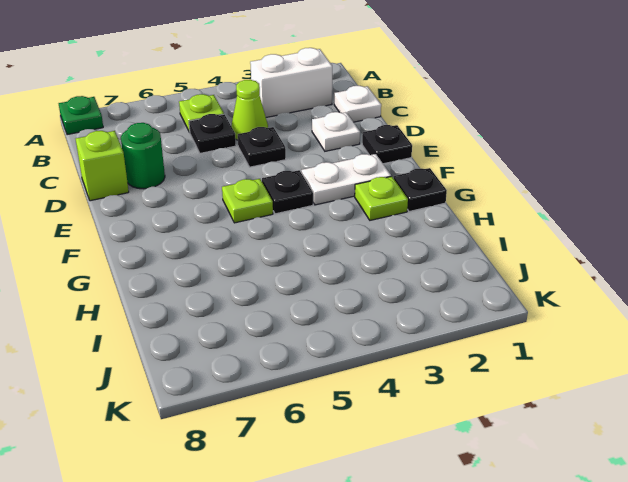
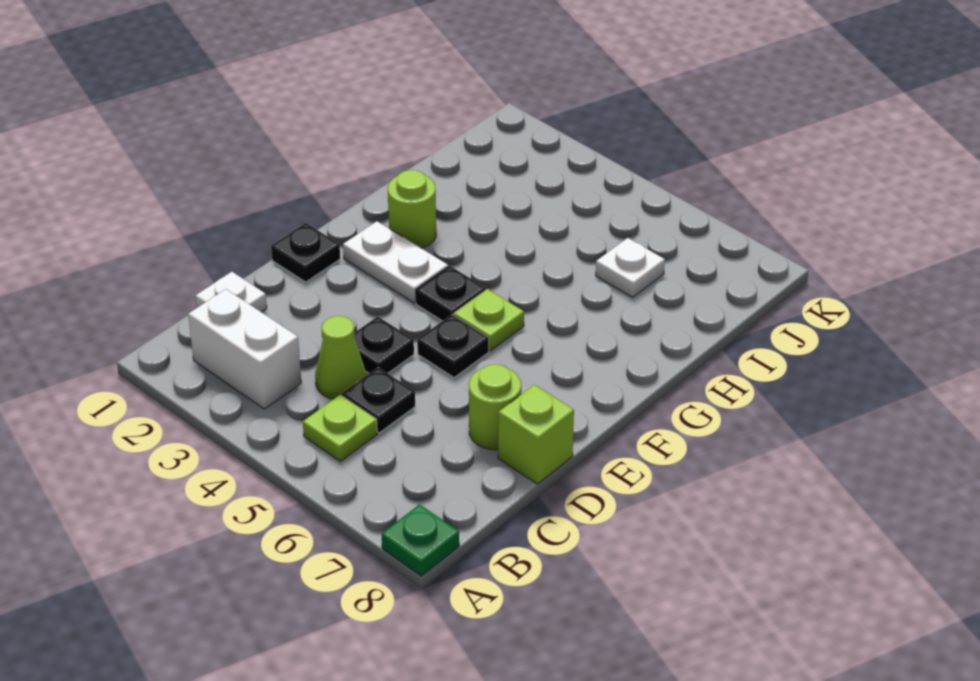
white plate D2 level 1 -> white plate I6 level 1
green round brick D7 level 1 -> lime round brick D7 level 1
black plate G1 level 1 -> black plate E5 level 1
lime plate G2 level 1 -> lime round brick G2 level 1

